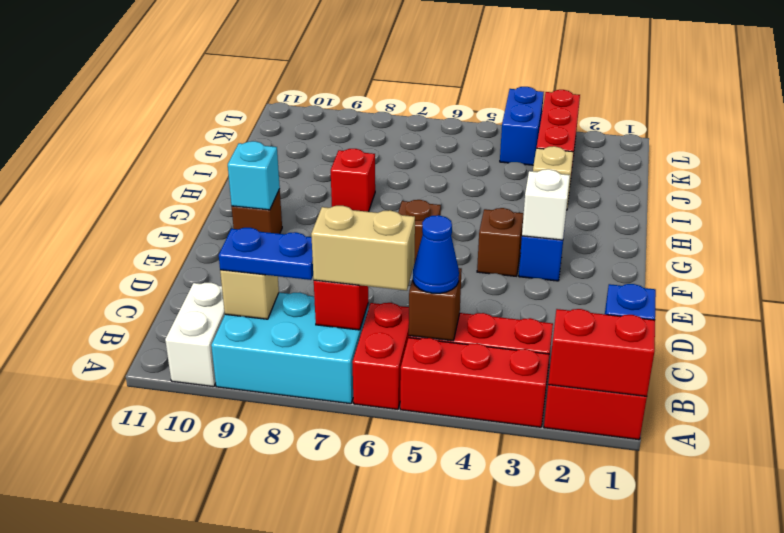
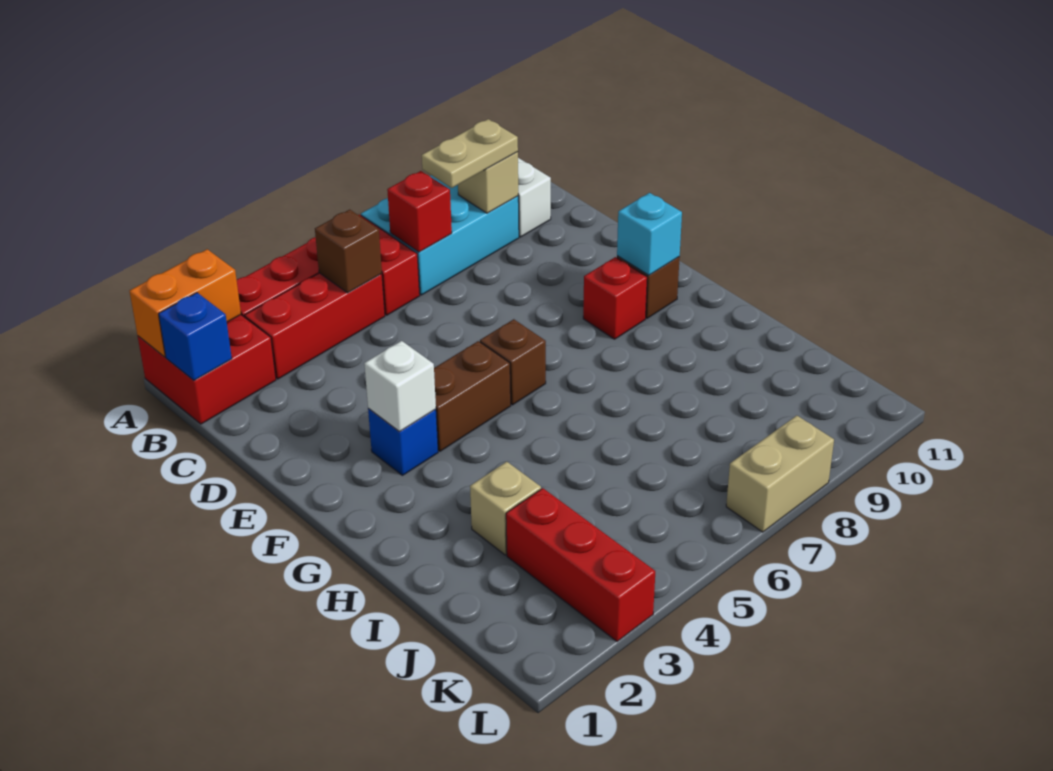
red brick A1:A2 level 2 -> orange brick A1:A2 level 2
blue cone B5 level 3 -> none
tan brick B6:B7 level 3 -> tan brick L7:L8 level 1
blue plate B8:B9 level 3 -> tan plate B8:B9 level 3
brown brick F4 level 1 -> brown brick F4:F5 level 1
red brick H8 level 1 -> red brick F9 level 1
blue brick K4:L4 level 1 -> none

